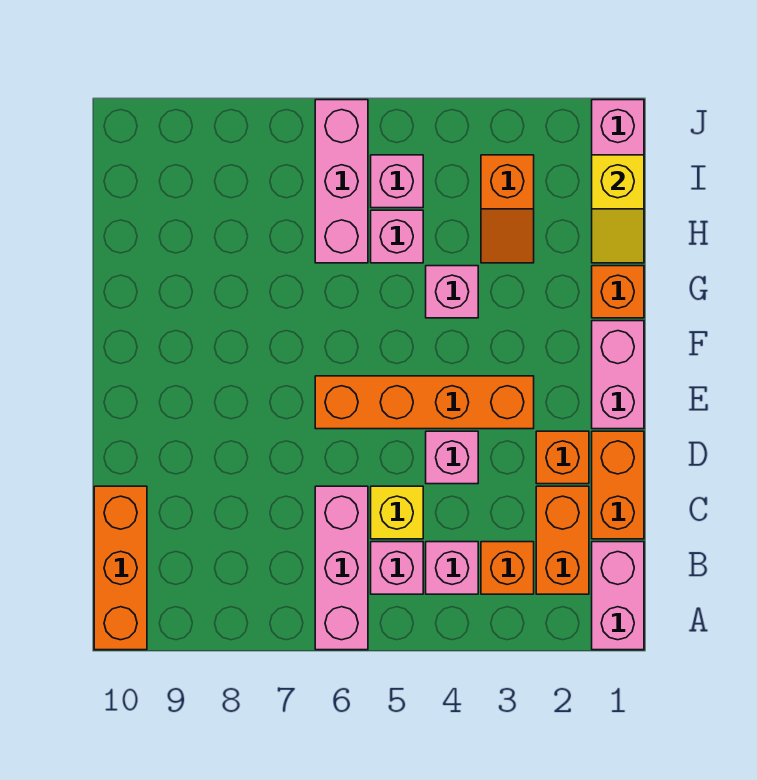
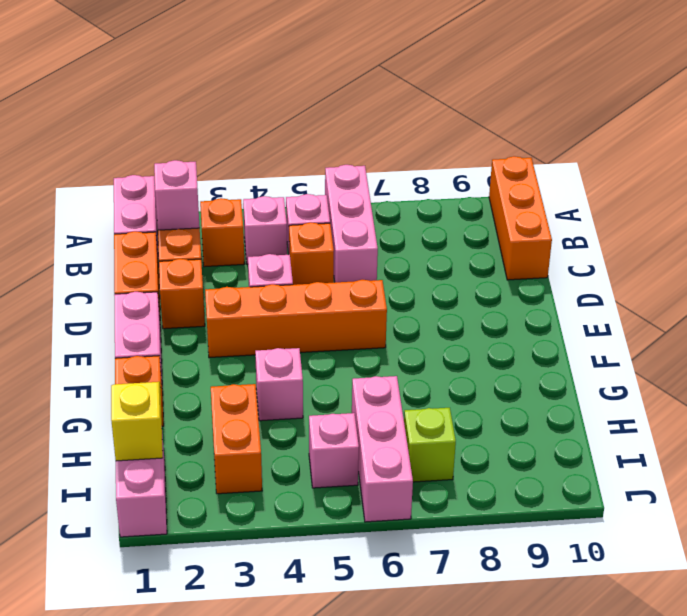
yellow brick C5 level 1 -> orange brick C5 level 1
orange slope H3:I3 level 1 top I -> orange brick H3:I3 level 1
pink brick H5 level 1 -> pink brick B2 level 2
none -> lime brick I7 level 1

